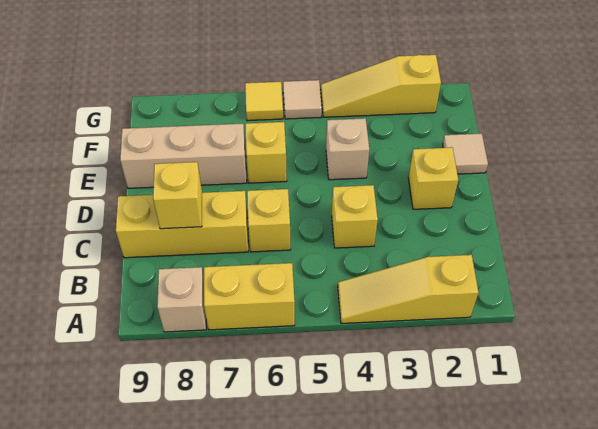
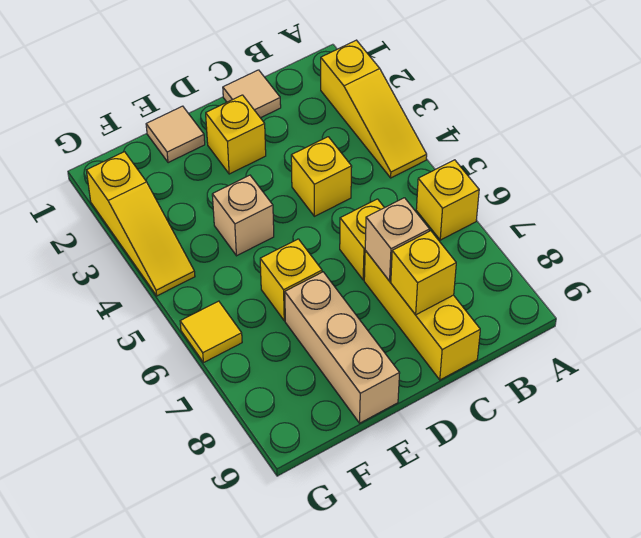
yellow brick A6:A7 level 1 -> yellow brick A6 level 1
tan brick A8 level 1 -> tan brick C7 level 2
tan tile G5 level 1 -> tan tile C1 level 1

